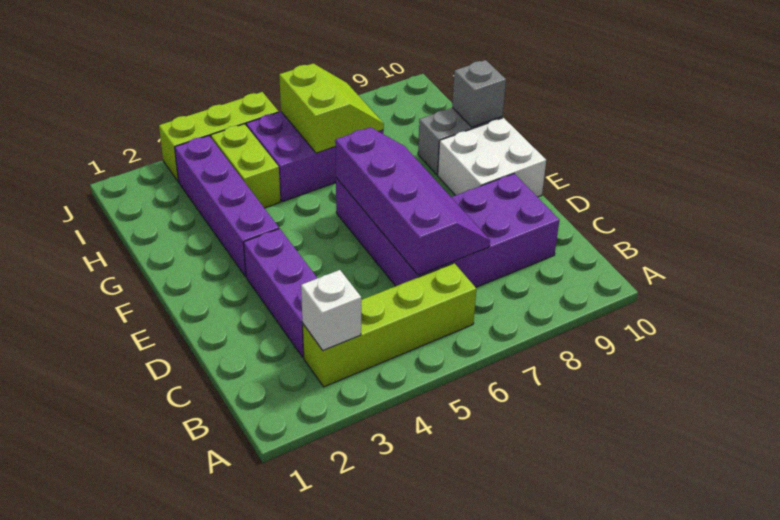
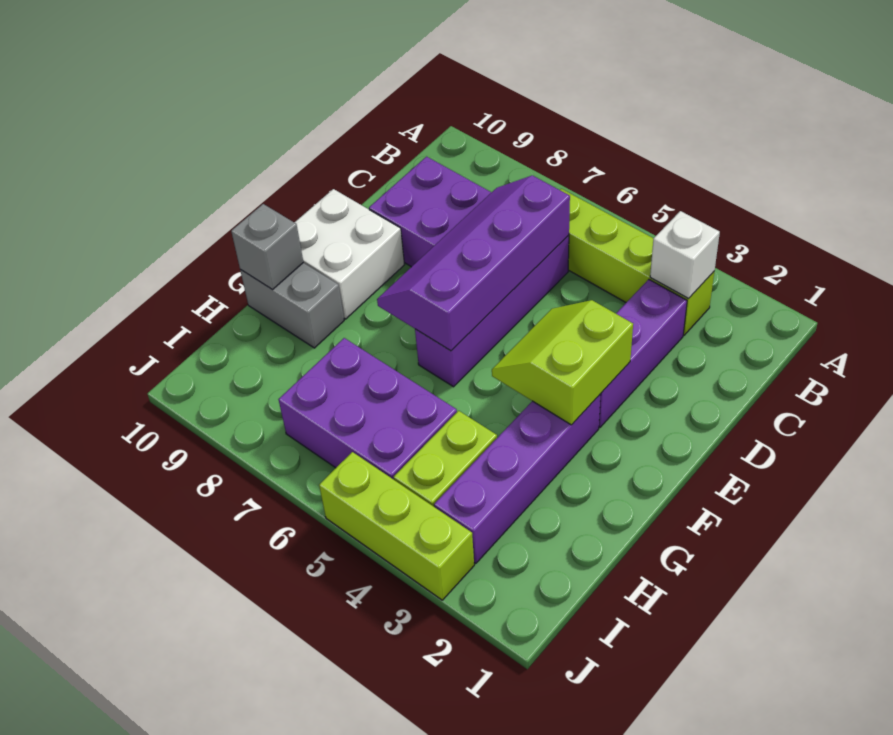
lime slope H6:I7 level 2 top 6 -> lime slope E3:F4 level 2 top 3

